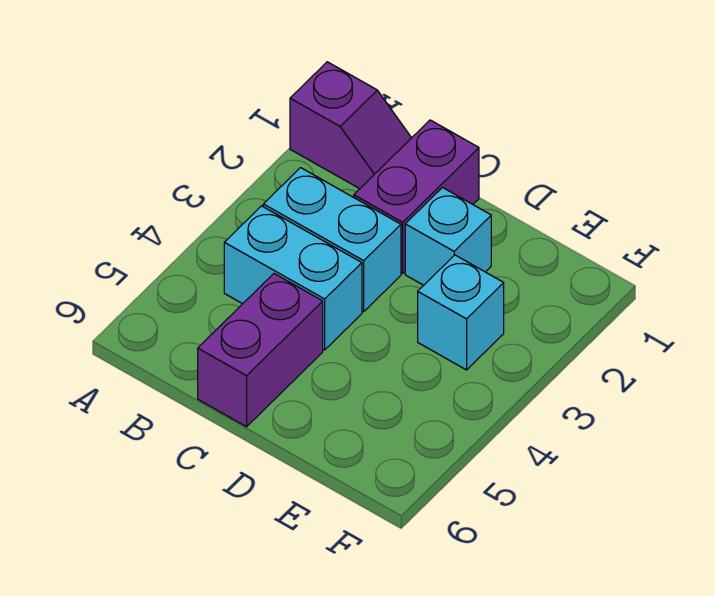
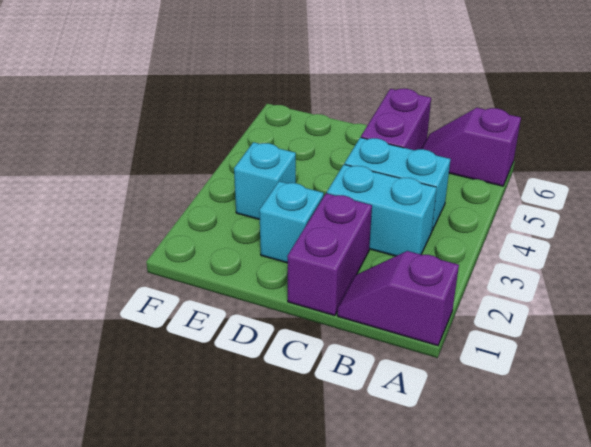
none -> purple slope A6:B6 level 1 top A

